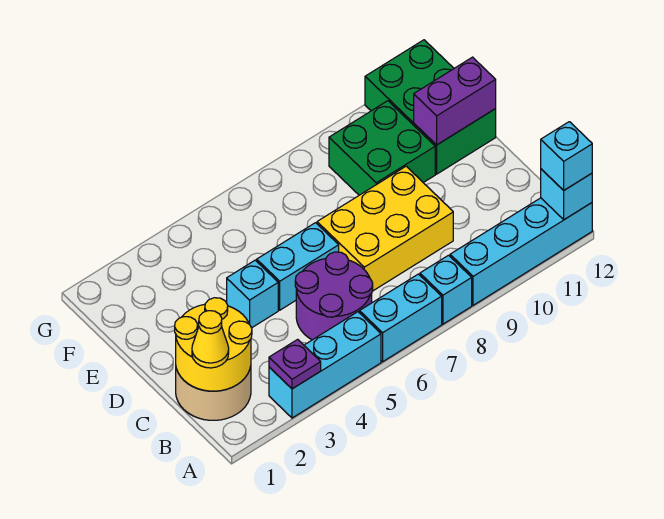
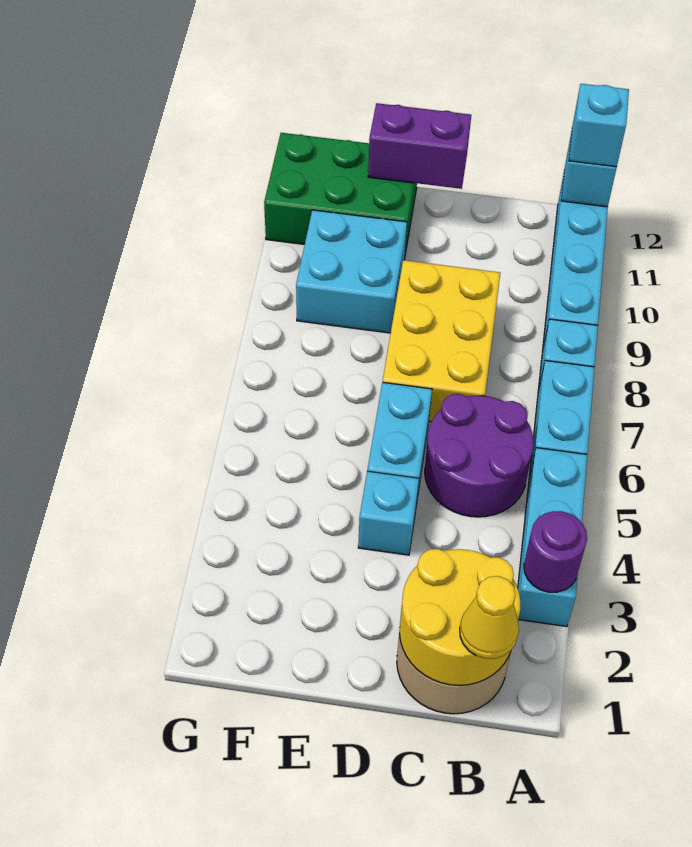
purple plate A3 level 2 -> purple round brick A3 level 2
green brick E9:F10 level 1 -> cyan brick E9:F10 level 1
purple brick E11:E12 level 2 -> purple brick D12:E12 level 2

